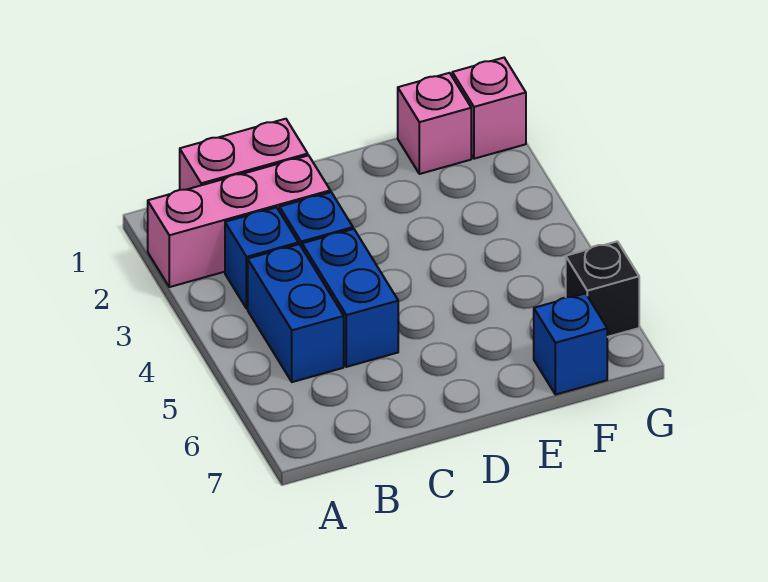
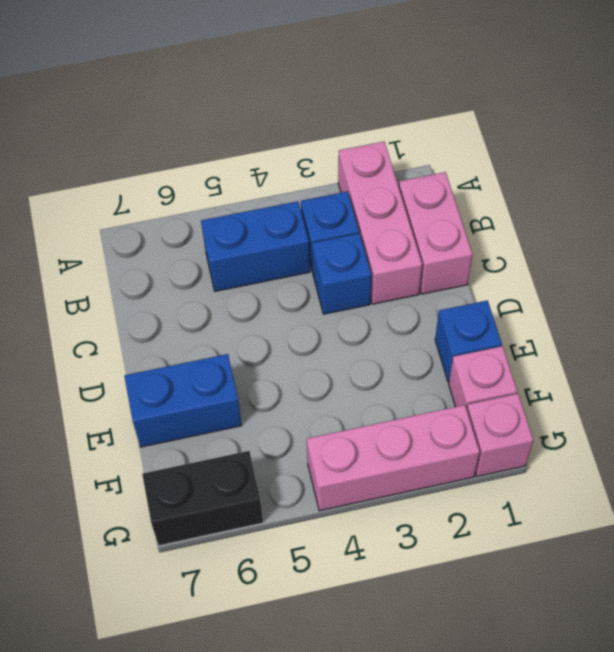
blue brick C4:C5 level 1 -> blue brick E6:E7 level 1
blue brick F7 level 1 -> blue brick E1 level 1
none -> pink brick G2:G4 level 1
black brick G6 level 1 -> black brick G6:G7 level 1

